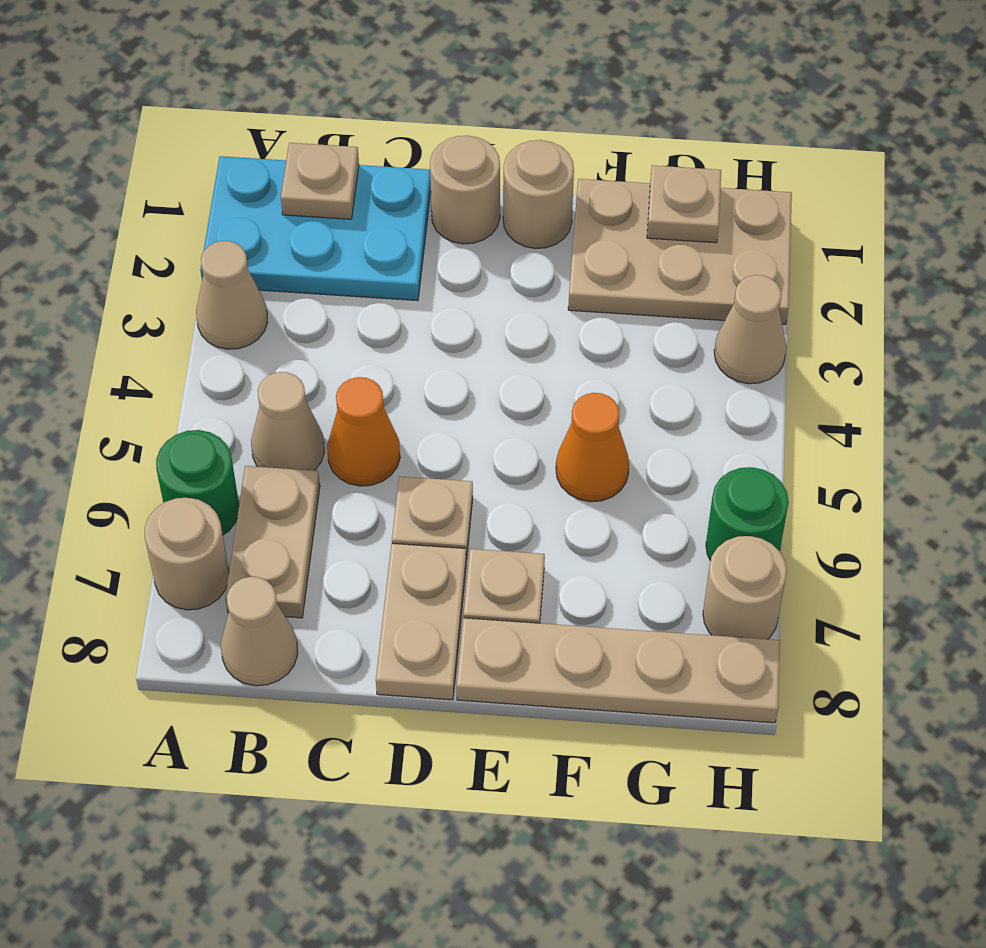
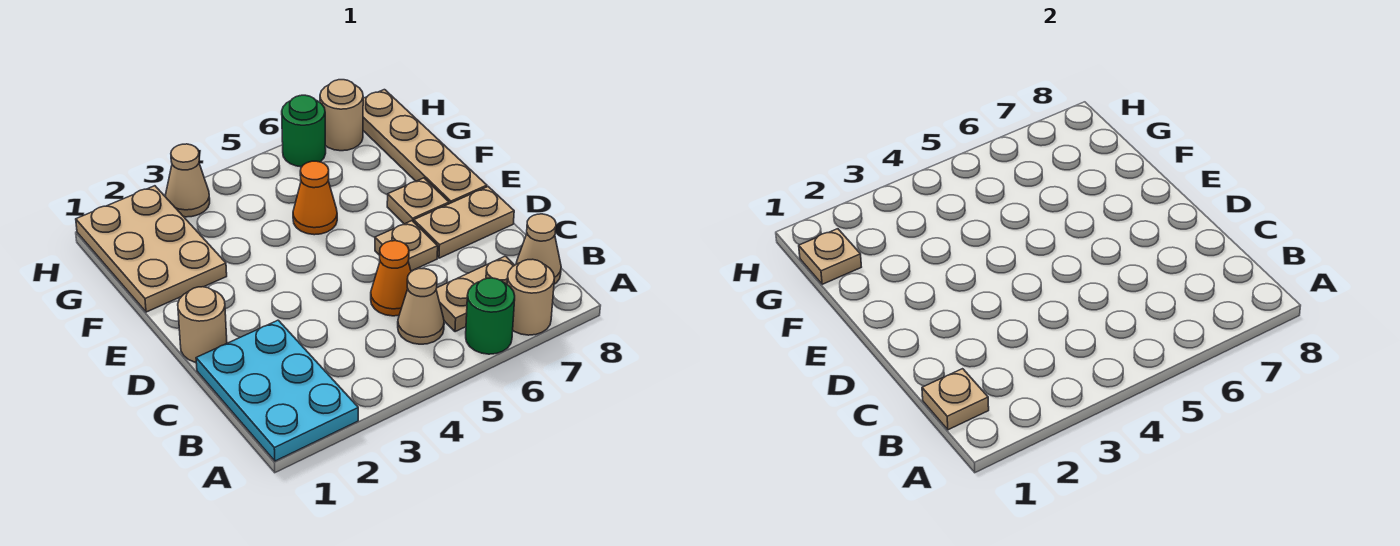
tan cone A3 level 1 -> none
tan round brick E1 level 1 -> none

